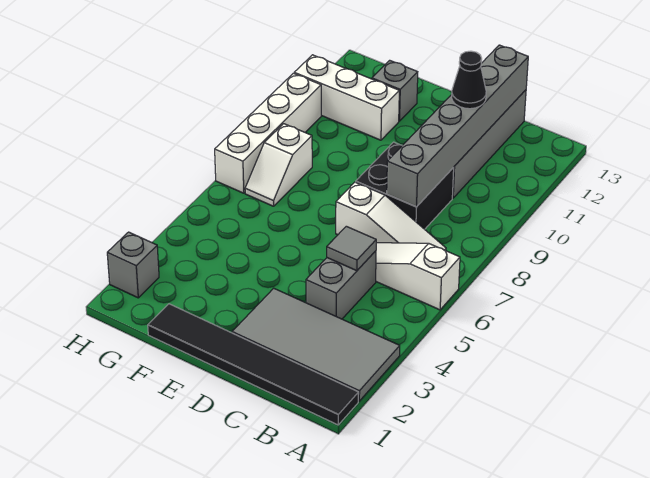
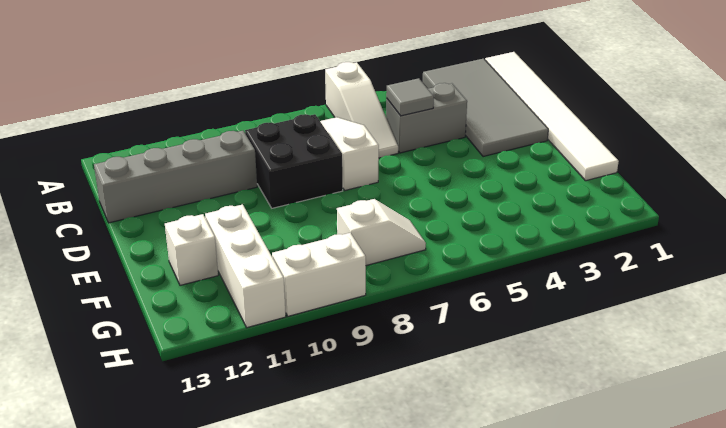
black tile A1:F1 level 1 -> white tile A1:F1 level 1
grey brick C8:C13 level 2 -> none
black cone C11 level 3 -> none
grey brick F12 level 1 -> white brick F12 level 1
grey brick H2 level 1 -> none
white brick H7:H10 level 1 -> white brick H9:H10 level 1

